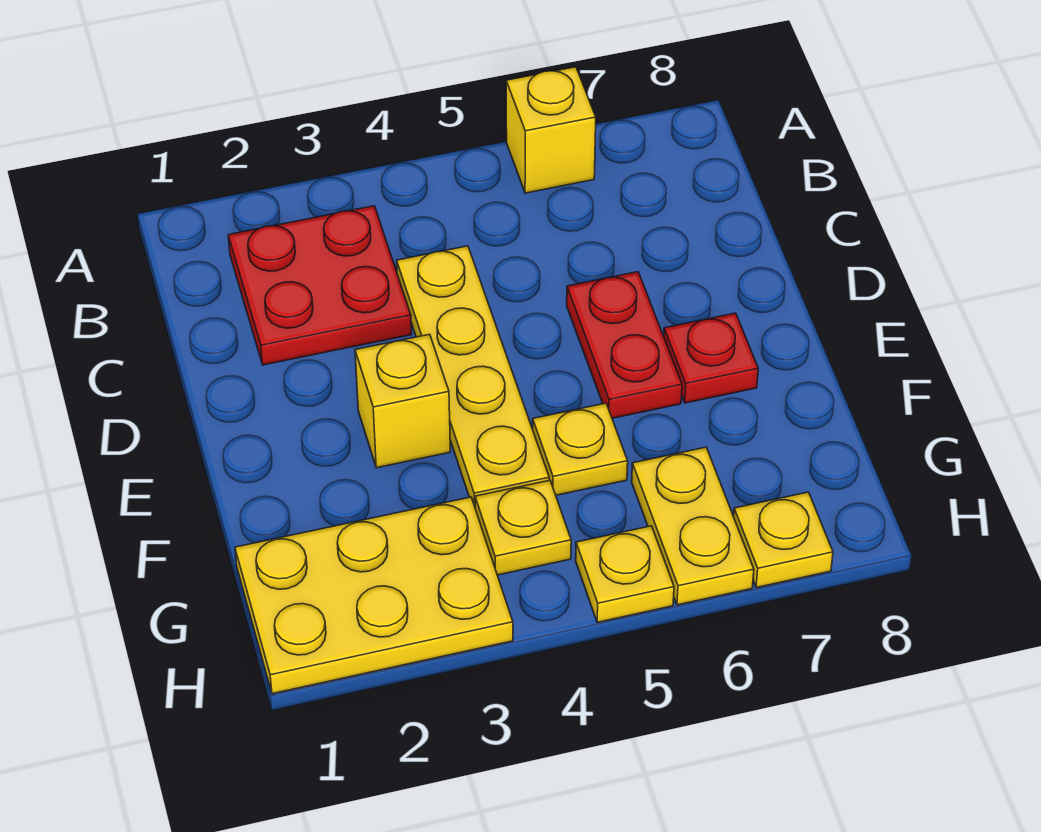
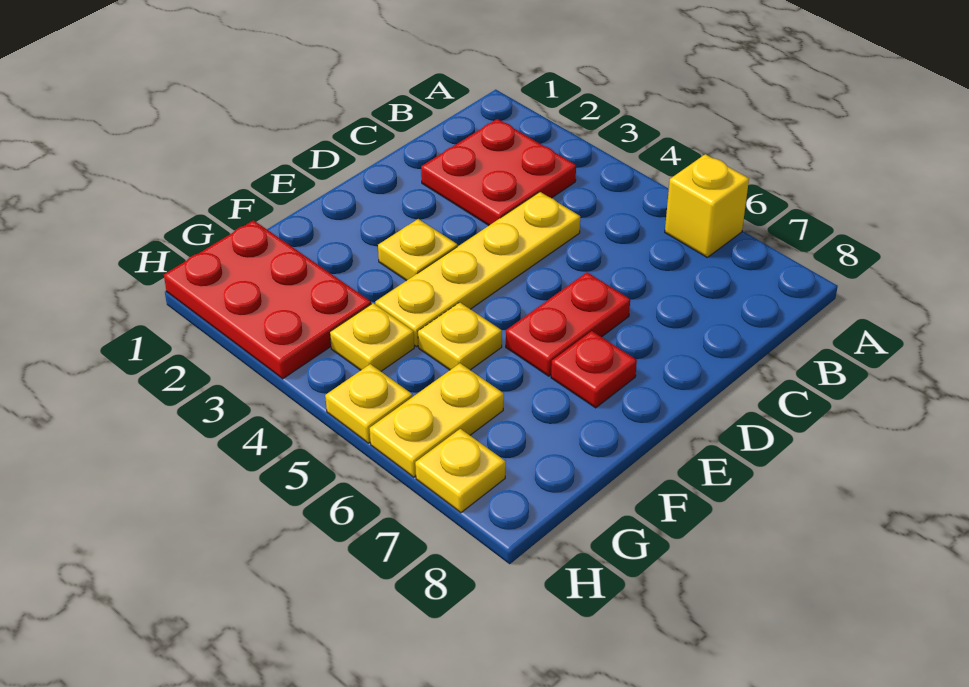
yellow brick E3 level 1 -> yellow plate E3 level 1
yellow plate G1:H3 level 1 -> red plate G1:H3 level 1

